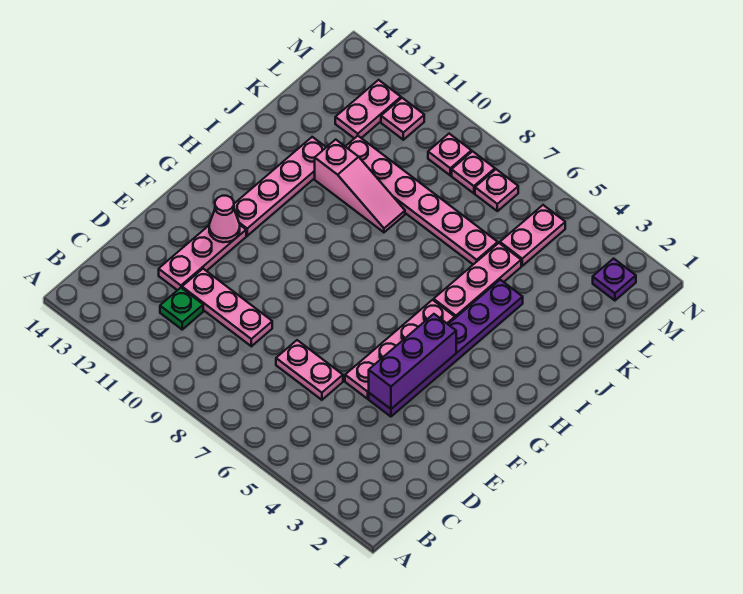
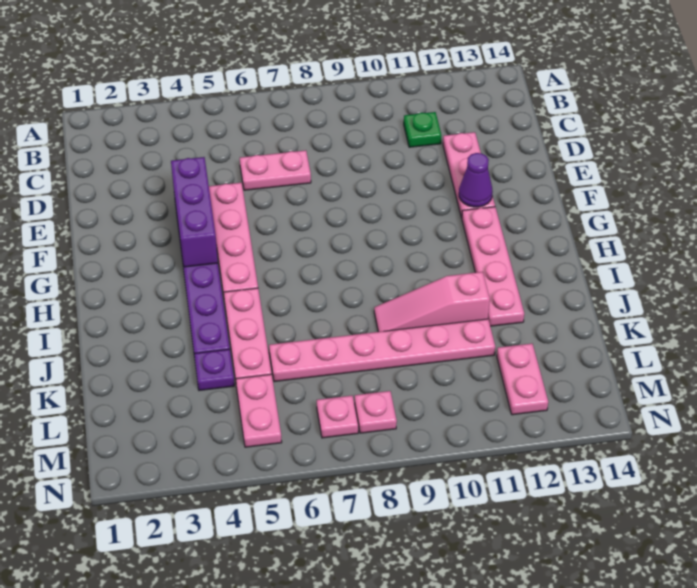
pink plate D9:D11 level 1 -> none
pink cone F12 level 2 -> purple cone F12 level 2
purple plate M2 level 1 -> purple plate K4 level 1
pink plate M9 level 1 -> none
pink plate M11 level 1 -> none

